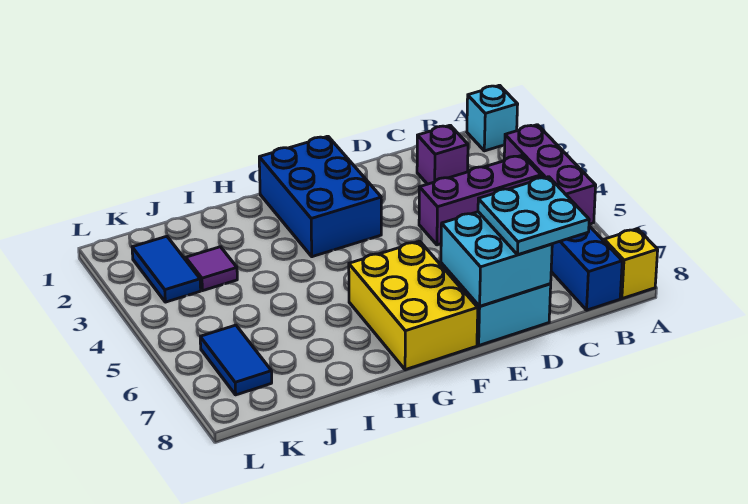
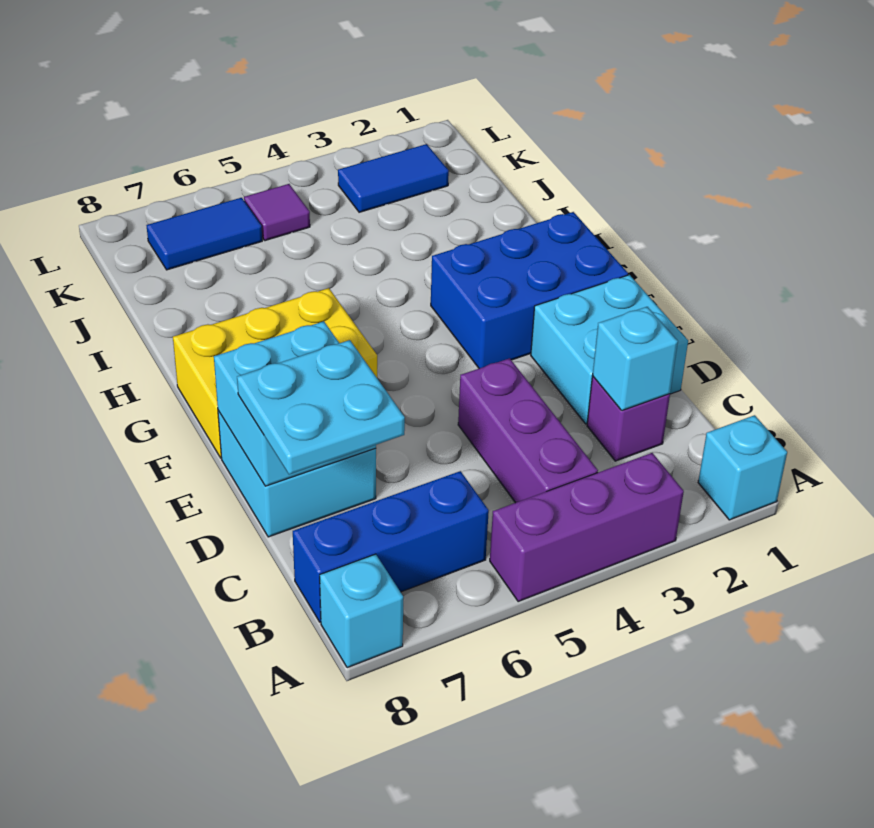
yellow brick A8 level 1 -> cyan brick A8 level 1
none -> cyan brick C2 level 2
none -> cyan brick D1:E2 level 1
purple tile J3 level 1 -> purple tile K5 level 1

